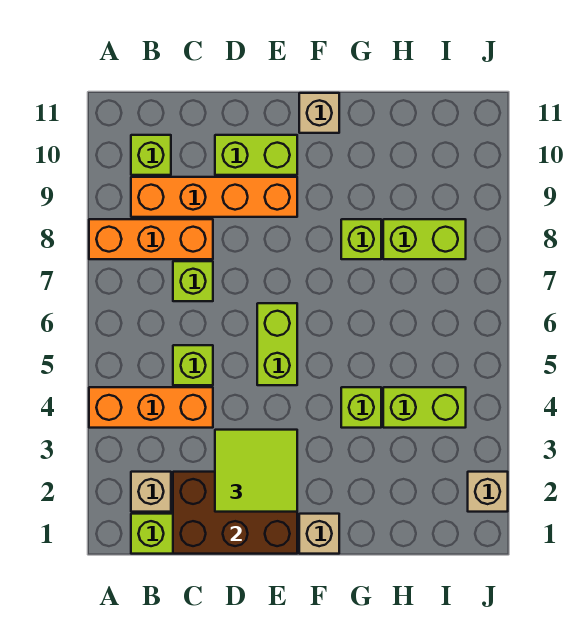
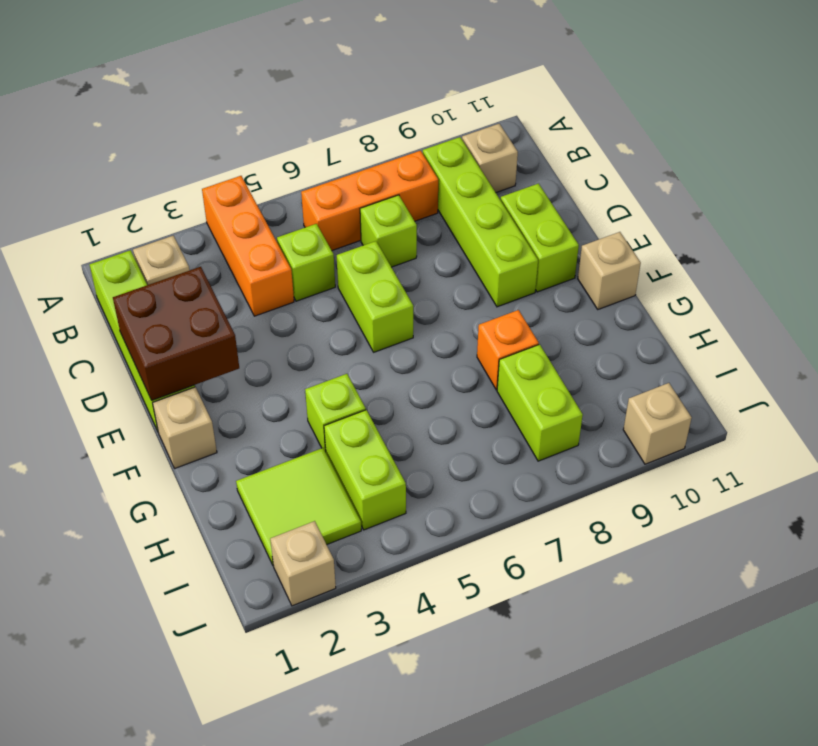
orange brick A8:C8 level 1 -> orange brick B6:B8 level 1
orange brick B9:E9 level 1 -> lime brick B9:E9 level 1
lime brick B10 level 1 -> tan brick B10 level 1
brown brick C1:E2 level 2 -> brown brick D1:E2 level 2
lime tile D2:E3 level 3 -> lime tile H2:I3 level 1
lime brick E5:E6 level 1 -> lime brick D6:E6 level 1
lime brick G8 level 1 -> orange brick G8 level 1
none -> tan brick J10 level 1

